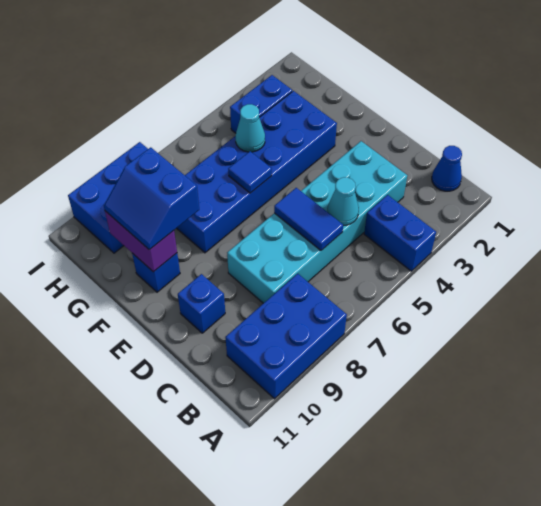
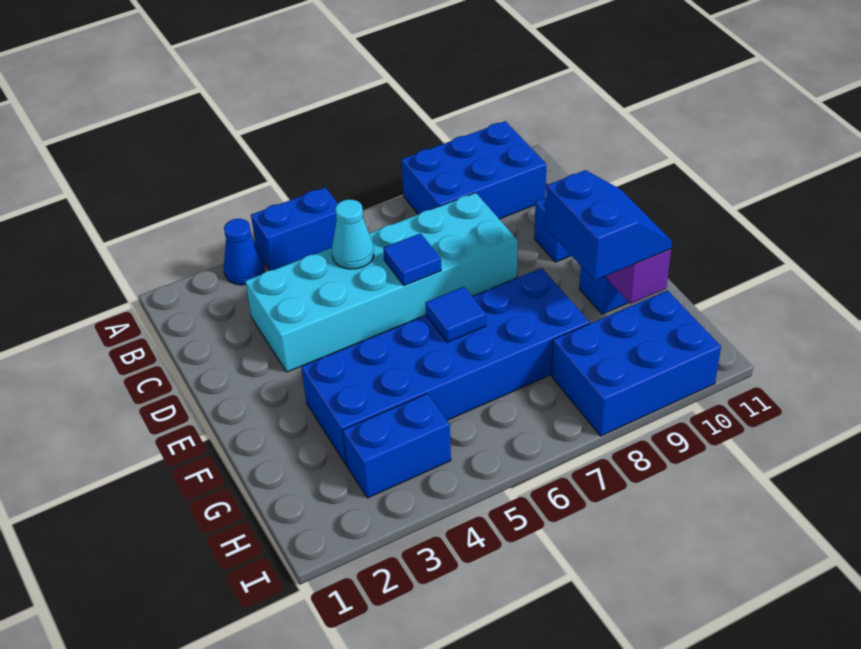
blue brick A4:B4 level 1 -> blue brick A4:A5 level 1
blue cone B1 level 1 -> blue cone A3 level 1
blue tile C6:D6 level 2 -> blue tile D6 level 2
cyan cone G5 level 2 -> none

